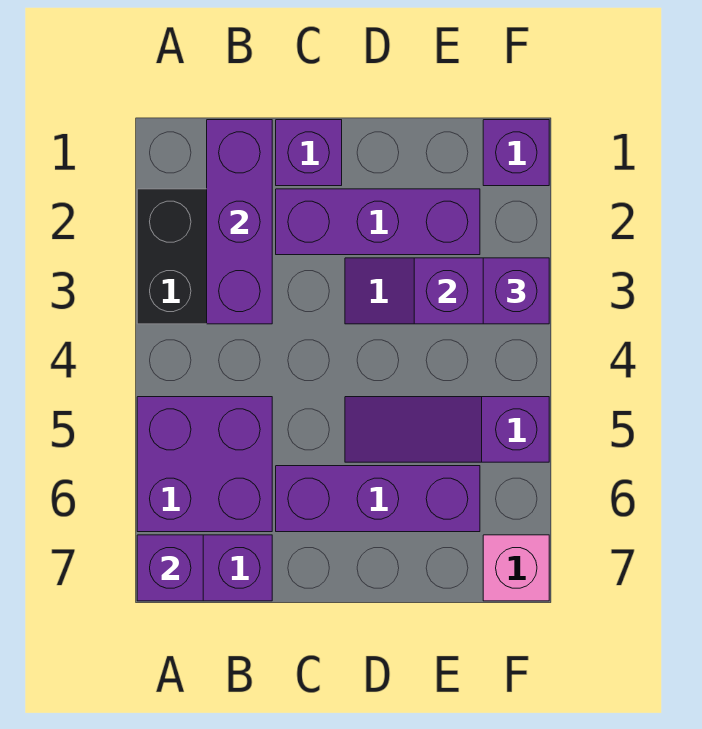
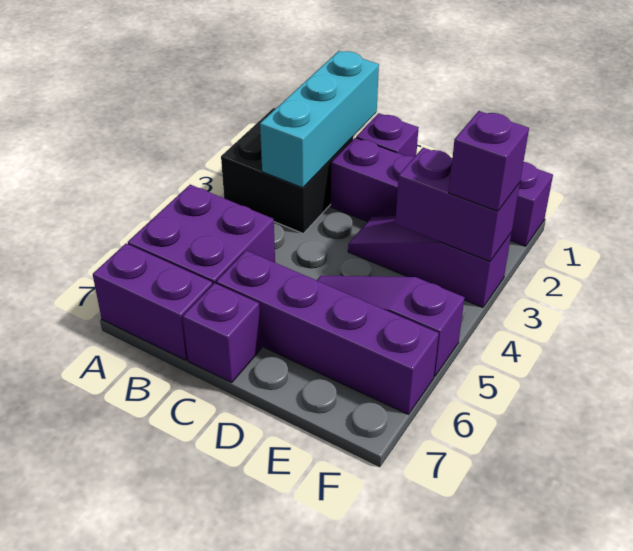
purple brick A7 level 2 -> purple brick C7 level 1
purple brick B1:B3 level 2 -> cyan brick B1:B3 level 2
purple brick C6:E6 level 1 -> purple brick C6:F6 level 1
pink brick F7 level 1 -> none

